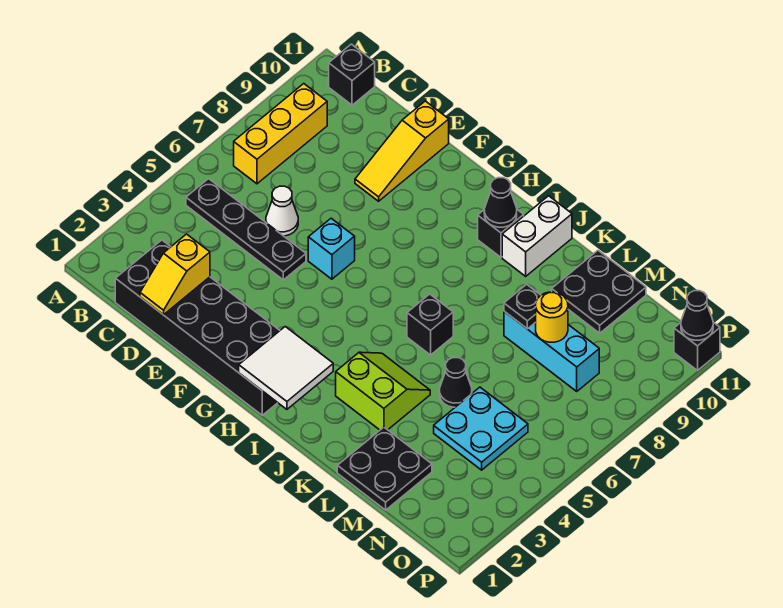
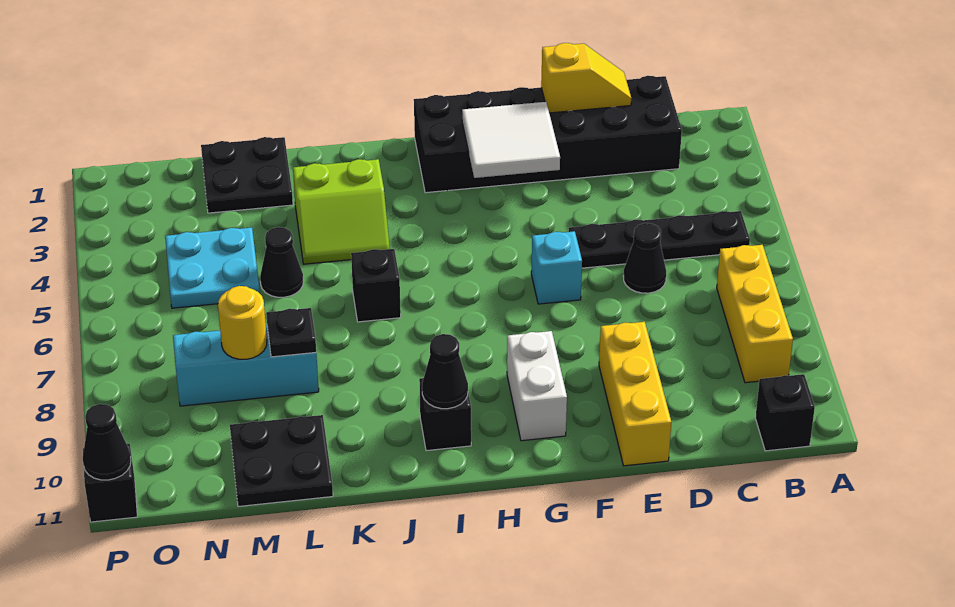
yellow slope D1:D2 level 2 top 2 -> yellow slope D1:E1 level 2 top E
white cone D6 level 1 -> black cone D6 level 1
yellow slope E9:E11 level 1 top 11 -> yellow brick E9:E11 level 1
white tile H1:I2 level 2 -> white tile F2:G3 level 2
white brick J10:J11 level 1 -> white brick G9:G10 level 1

